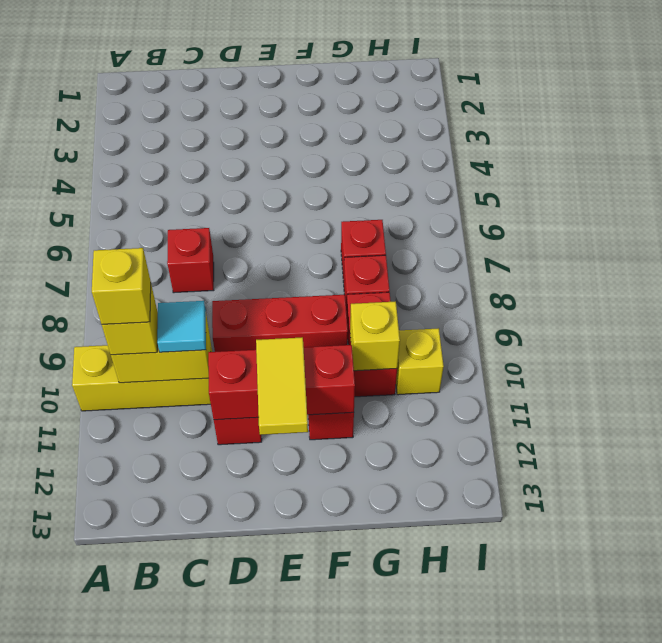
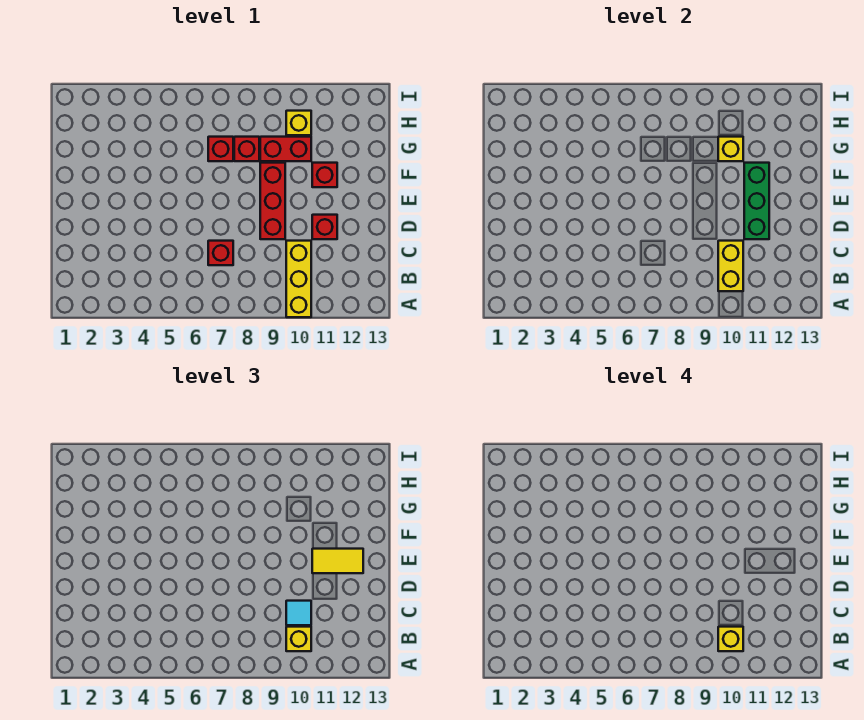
red brick D11:F11 level 2 -> green brick D11:F11 level 2

